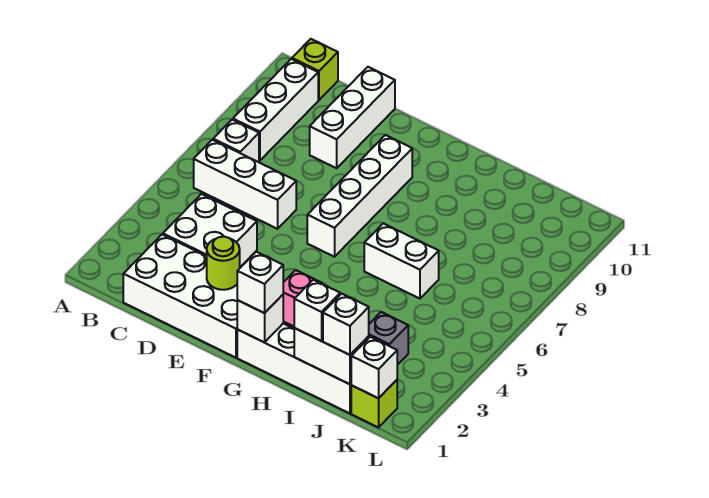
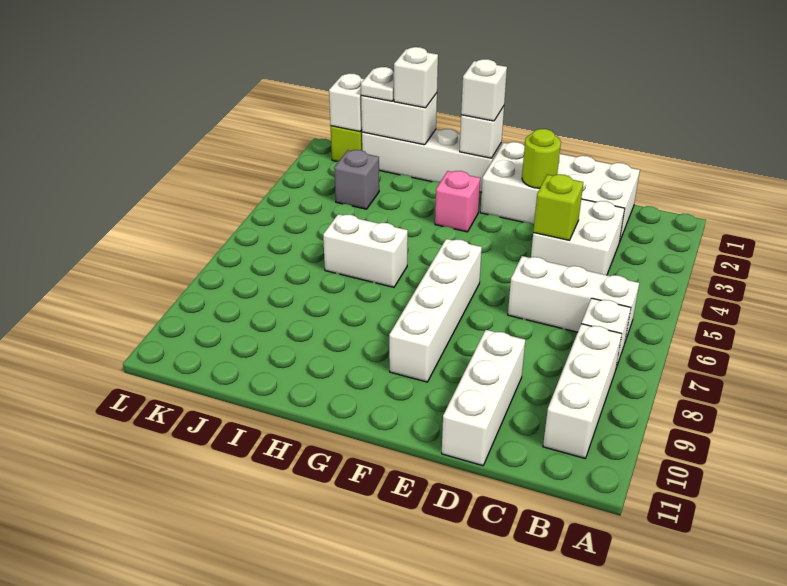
lime brick B11 level 1 -> lime brick D4 level 2
white brick J1 level 3 -> white plate J1 level 3

